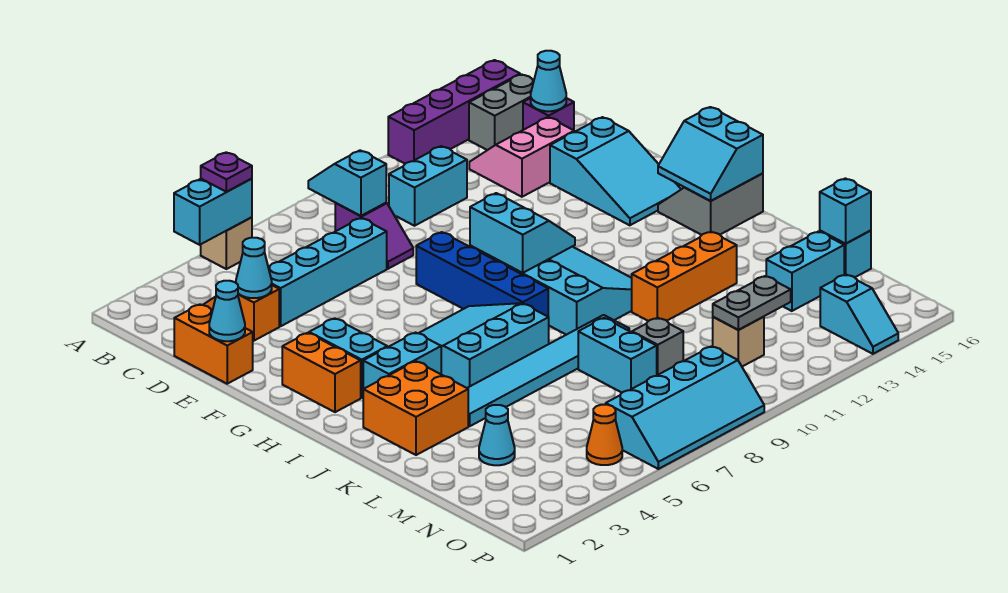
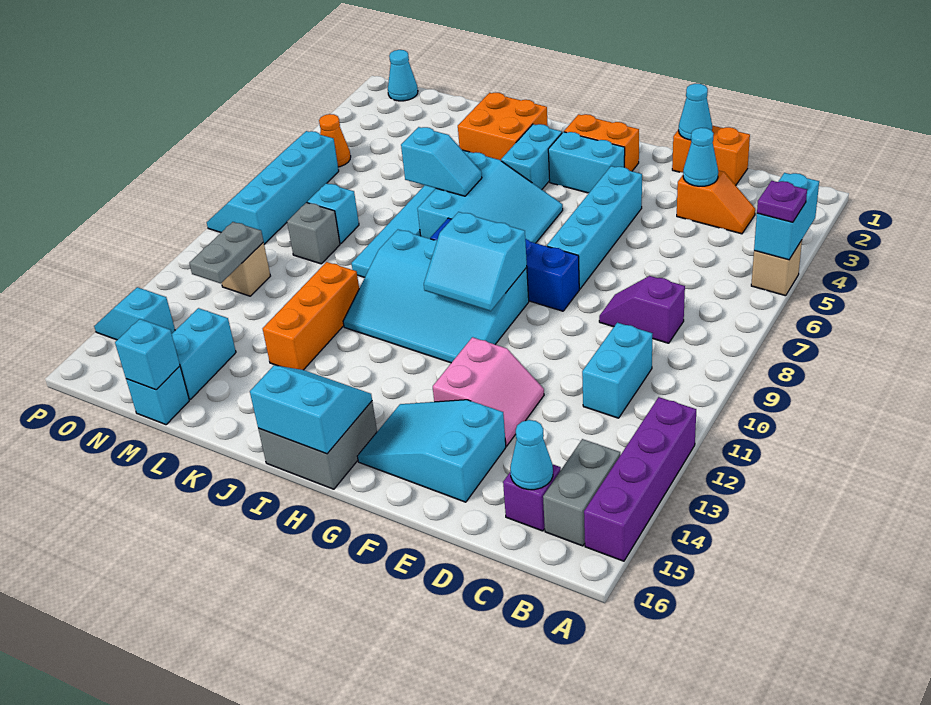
cyan slope B8:C8 level 2 top C -> cyan slope J6:K6 level 2 top K
pink slope C13:D14 level 1 top D -> pink slope E12:F13 level 1 top F
cyan brick D4:D7 level 1 -> cyan brick F4:F7 level 1
grey slope H15:I16 level 1 top I -> grey brick H15:I16 level 1
cyan brick L8:M8 level 1 -> cyan brick M8 level 1
cyan cone M3 level 1 -> cyan cone O1 level 1

